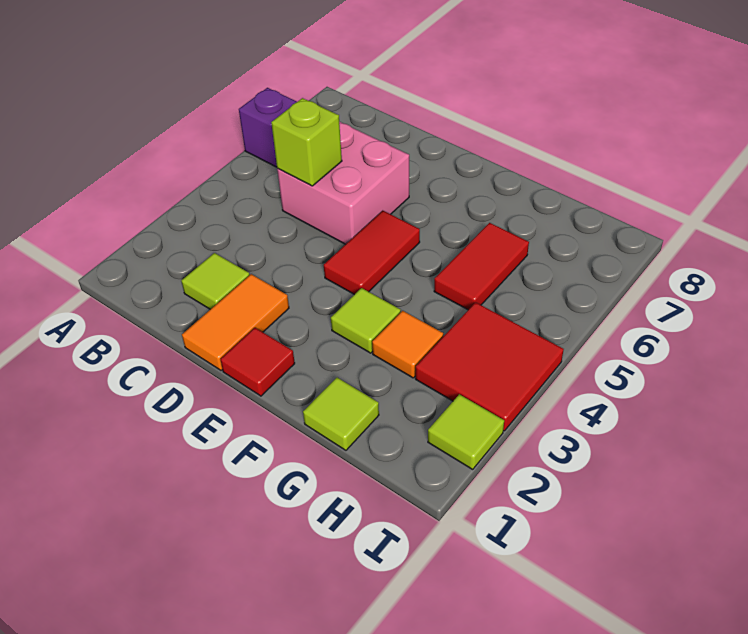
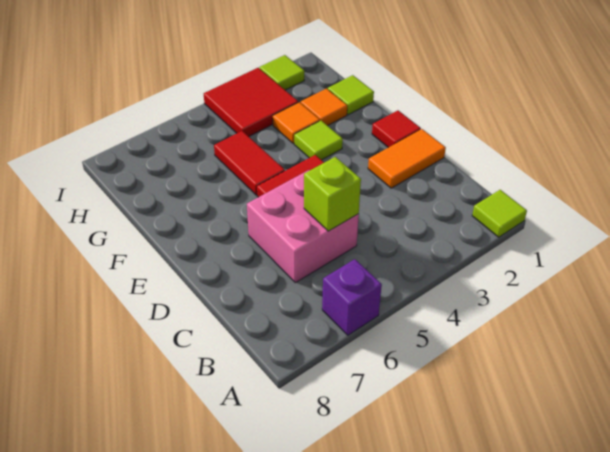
lime tile C2 level 1 -> lime tile A1 level 1
none -> orange tile G2 level 1
red tile G5:G6 level 1 -> red tile F5:G5 level 1

